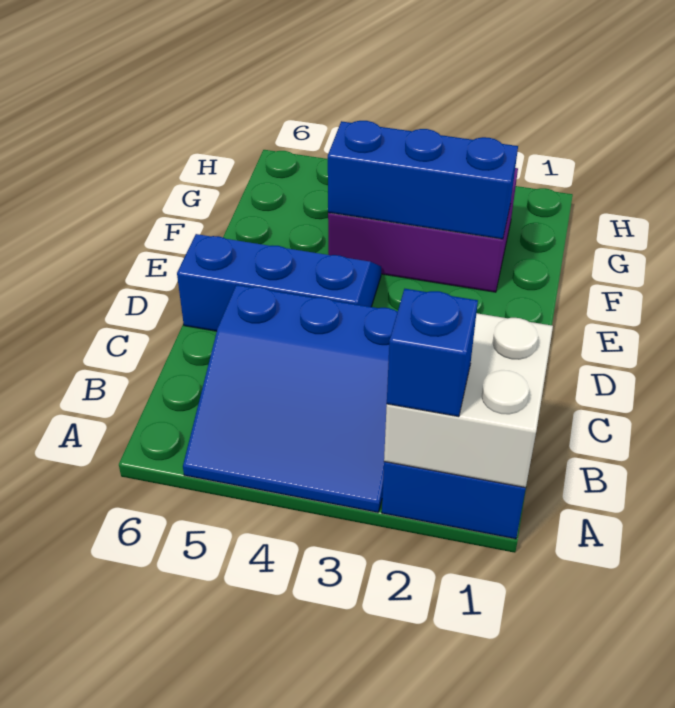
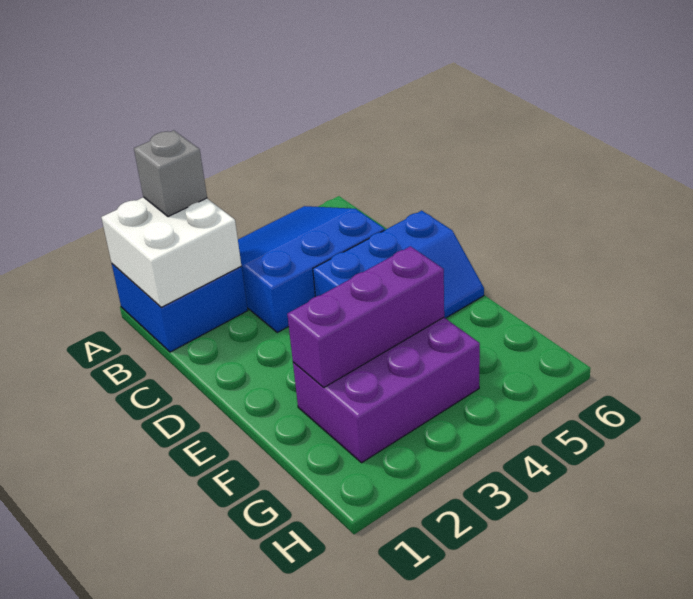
blue brick A2 level 3 -> grey brick A2 level 3
blue brick F2:F4 level 2 -> purple brick F2:F4 level 2

